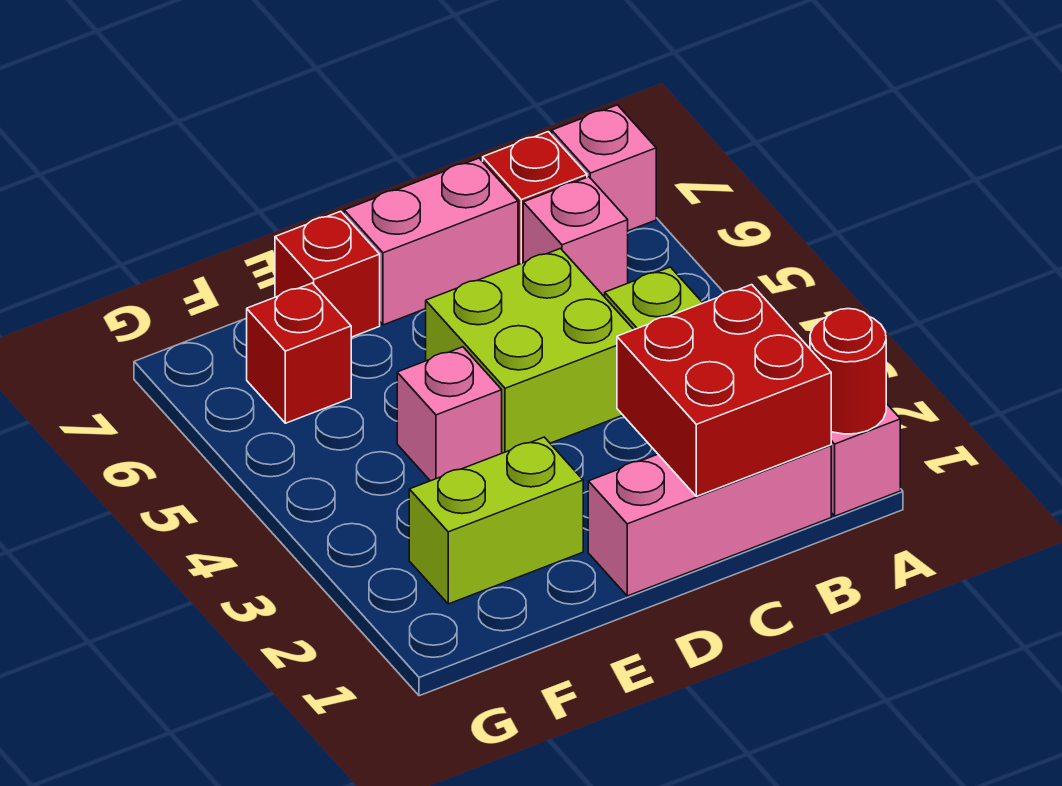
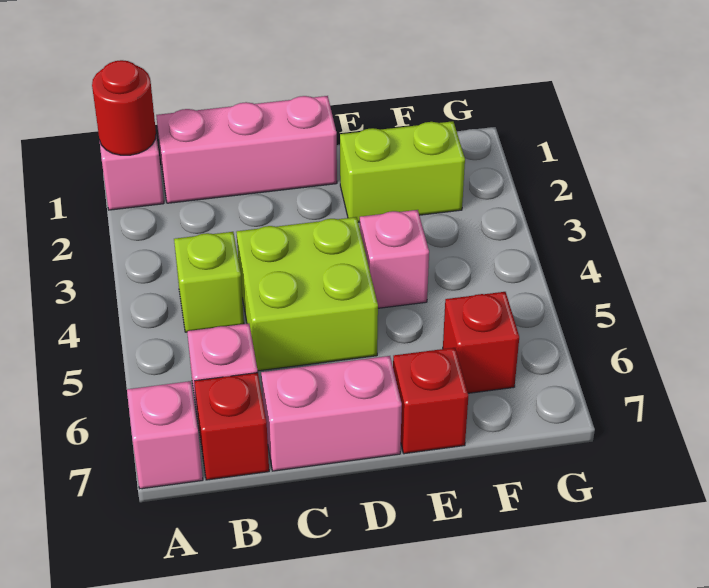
red brick B1:C2 level 2 -> none

